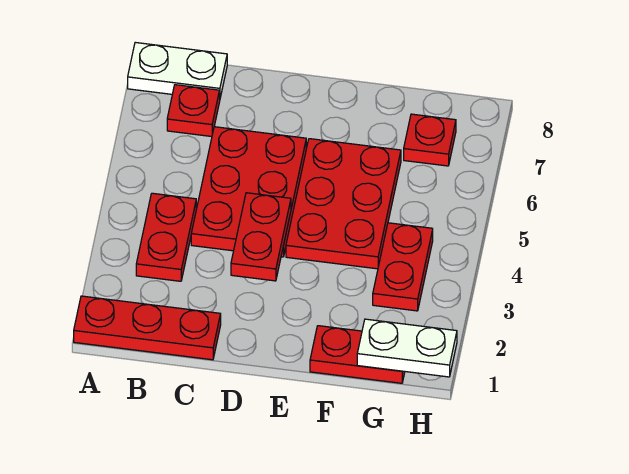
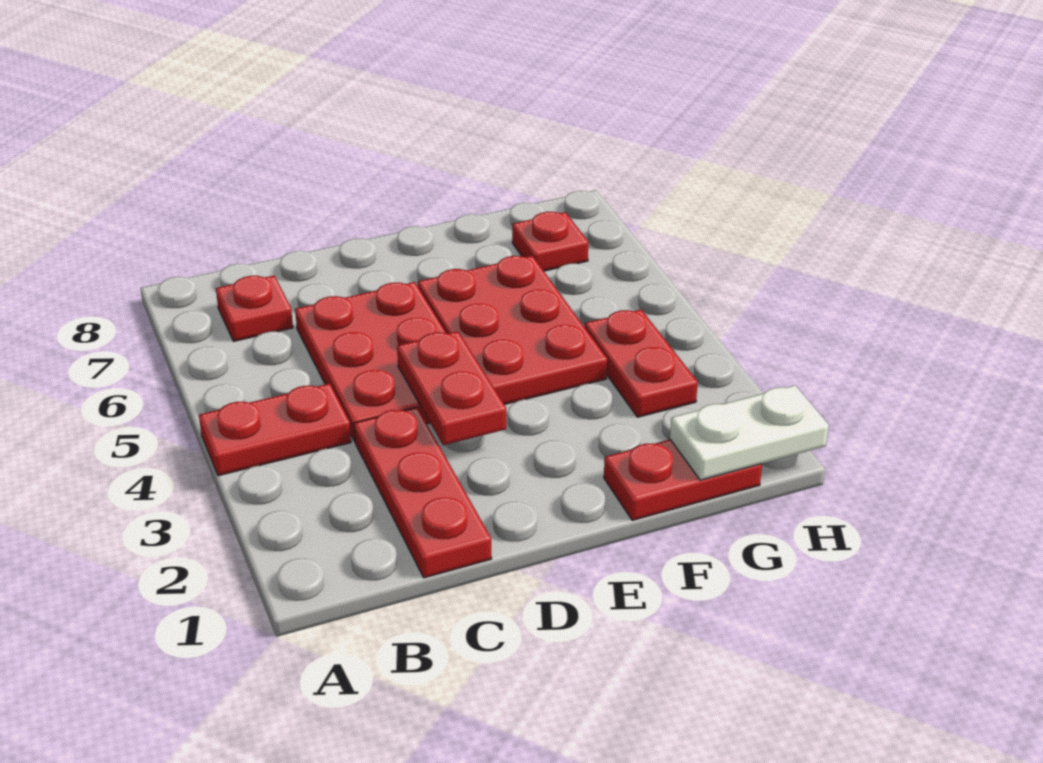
red plate A1:C1 level 1 -> red plate C1:C3 level 1
white plate A8:B8 level 1 -> none
red plate B3:B4 level 1 -> red plate A4:B4 level 1

